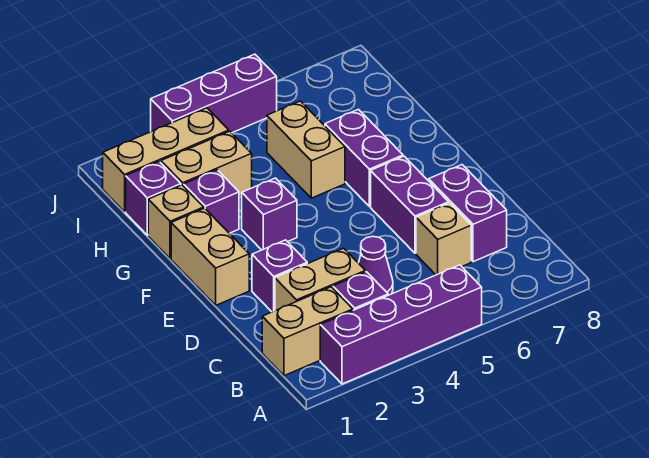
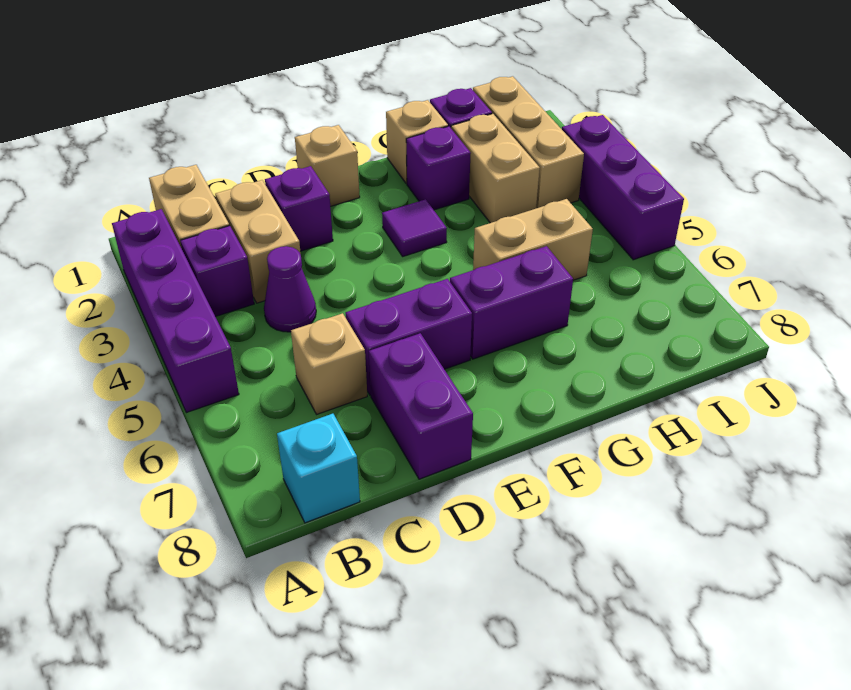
none -> cyan brick B8 level 1
purple brick C7:D7 level 1 -> purple brick D7:D8 level 1
tan brick E1:F1 level 1 -> tan brick E1 level 1
purple brick F3 level 1 -> purple tile F3 level 1

